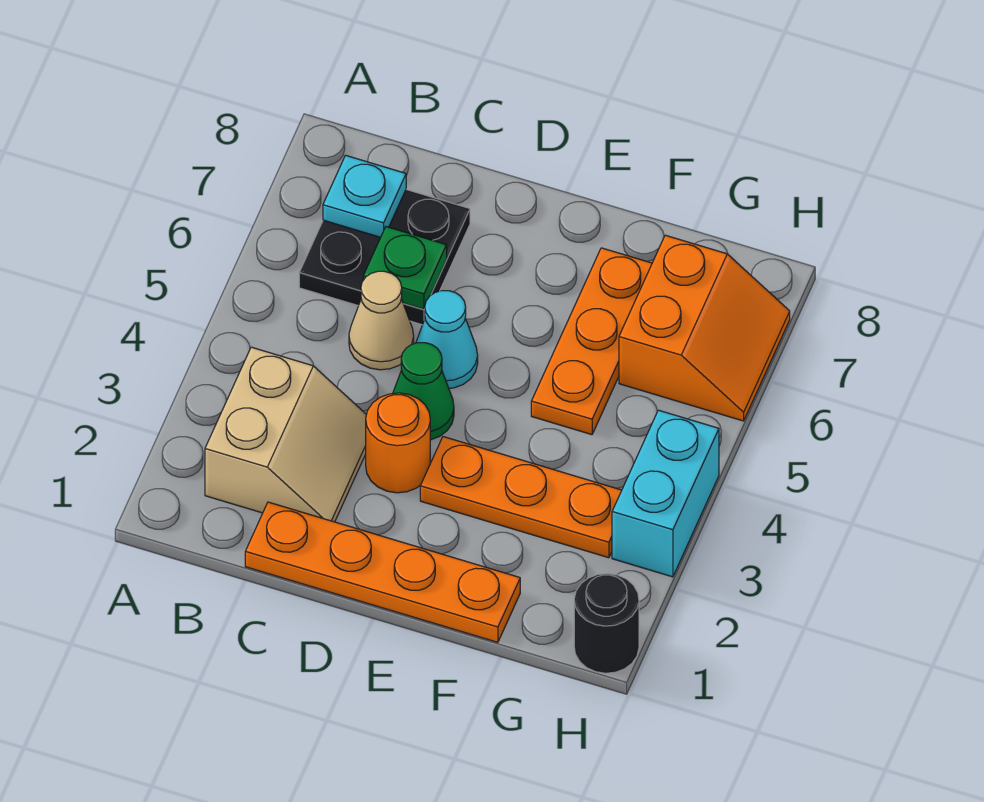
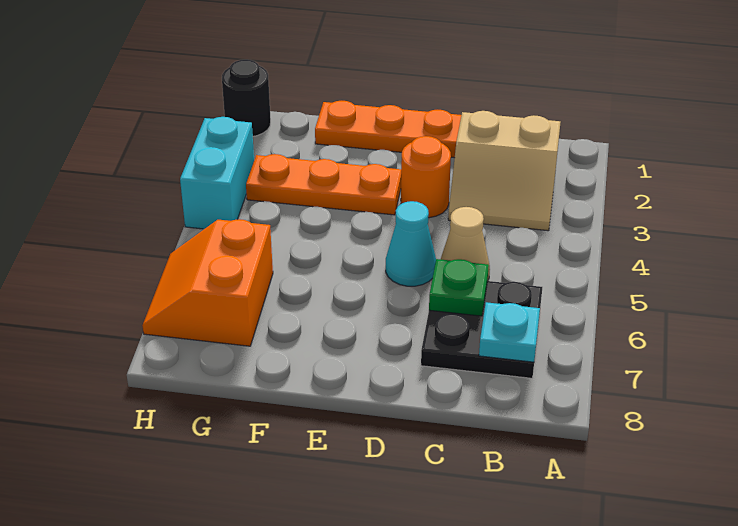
tan slope B2:C3 level 1 top B -> tan slope B2:C3 level 1 top 2
green cone D4 level 1 -> none
orange plate F5:F7 level 1 -> none

